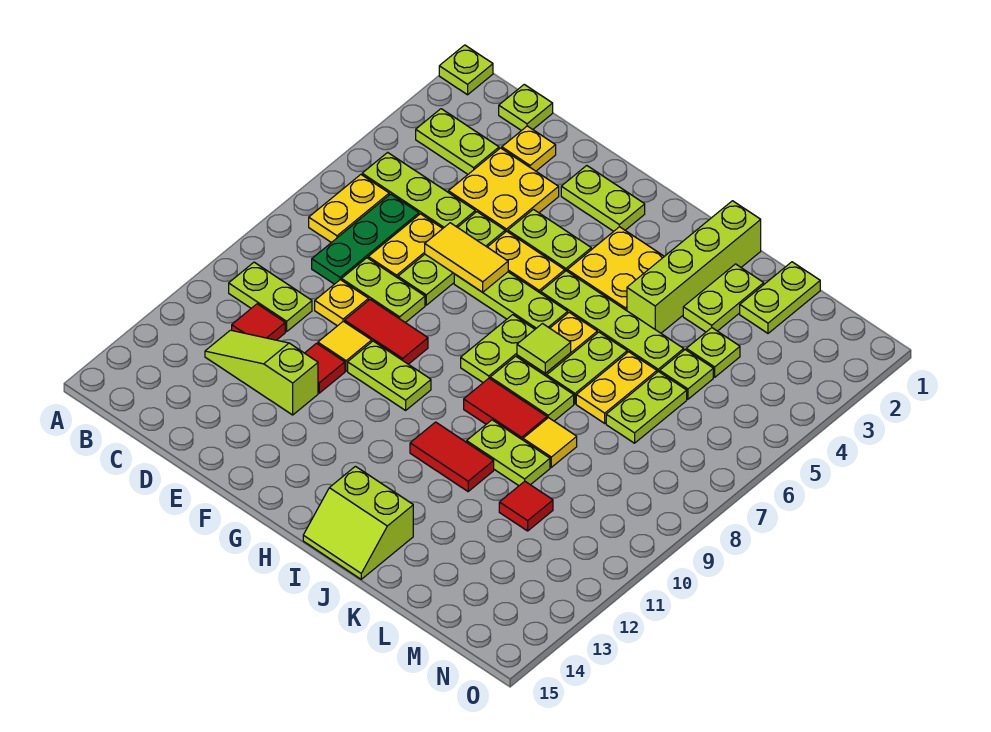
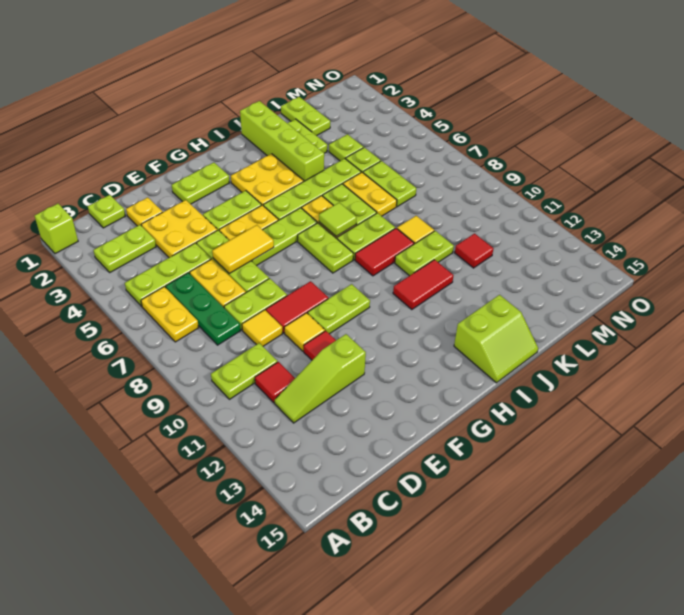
lime plate A1 level 1 -> lime brick A1 level 1
yellow plate D9 level 1 -> yellow tile D9 level 1

